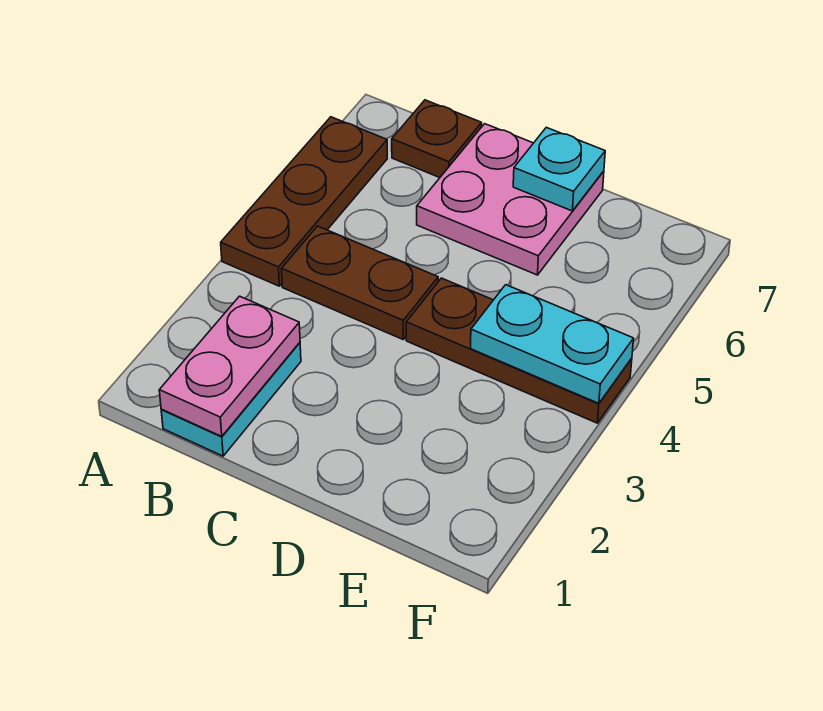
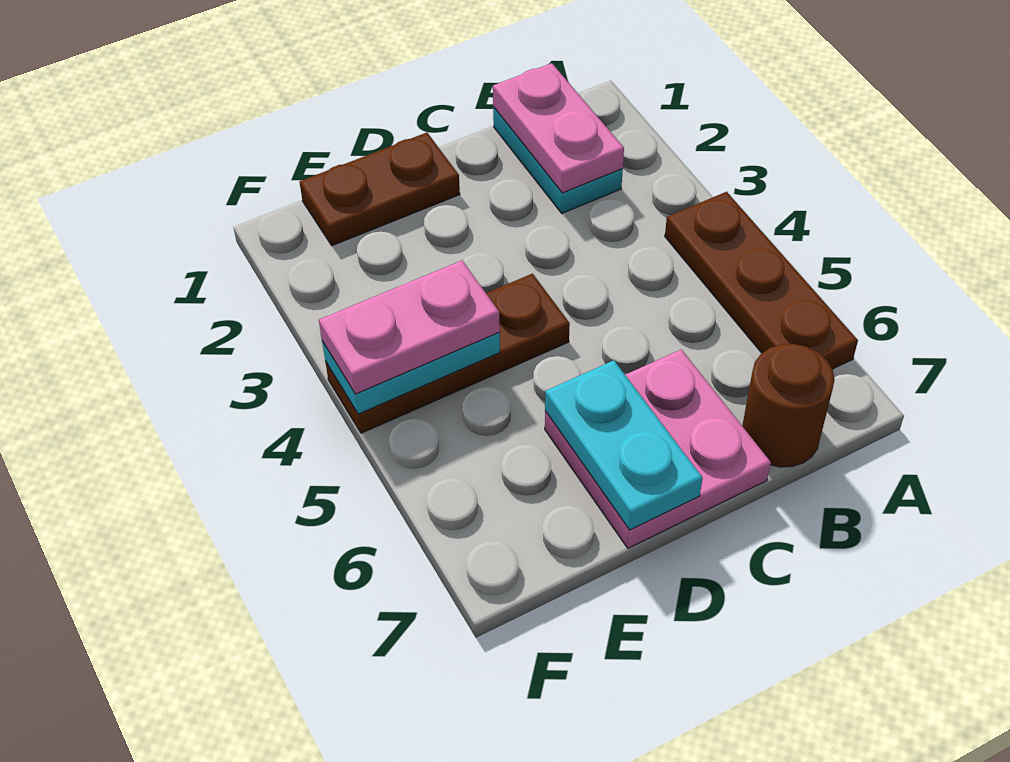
brown plate B4:C4 level 1 -> brown plate D1:E1 level 1
brown plate B7 level 1 -> brown round brick B7 level 1
cyan plate D7 level 2 -> cyan plate D6:D7 level 2
none -> pink plate E4:F4 level 3

